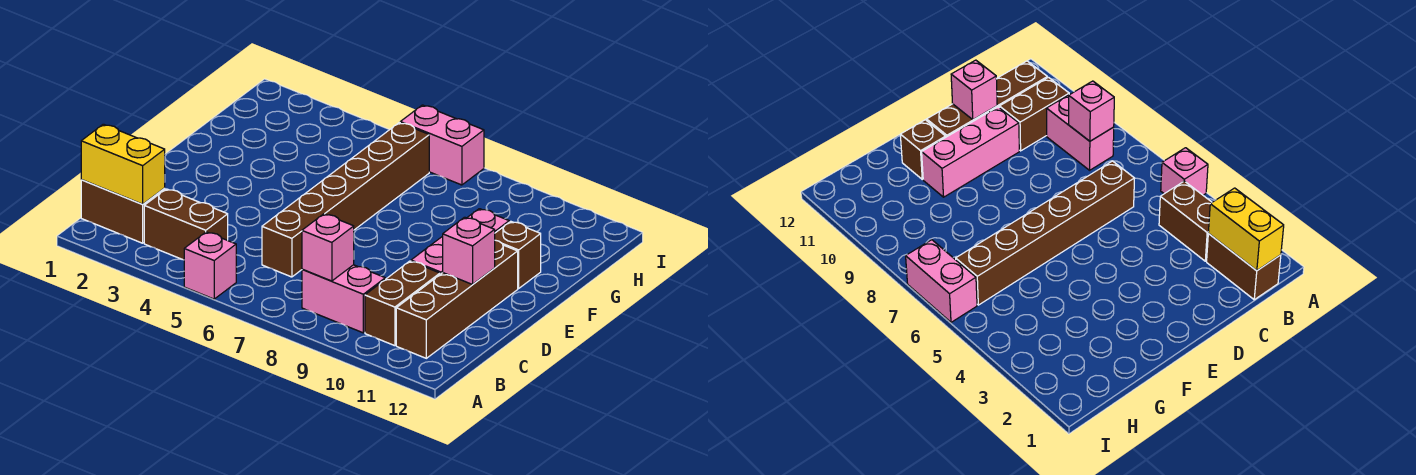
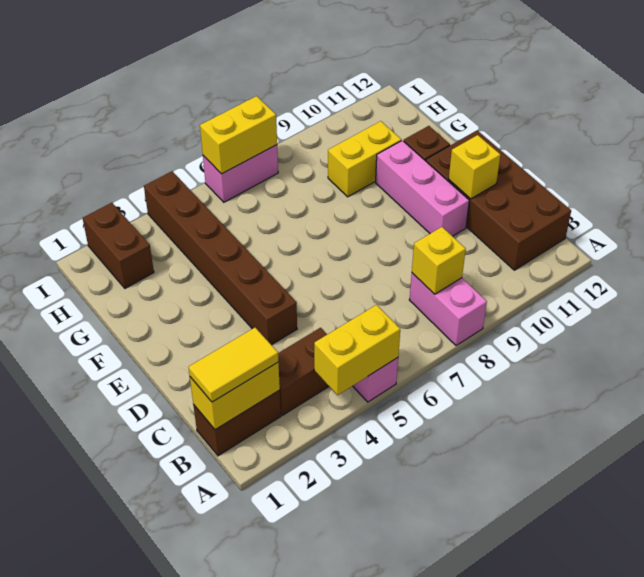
none -> yellow brick A4:A5 level 2
none -> yellow tile B1:B2 level 3
pink brick B8:B9 level 1 -> pink brick A8:B8 level 1
pink brick B8 level 2 -> yellow brick B8 level 2
brown brick B10:C10 level 1 -> brown brick H2:I2 level 1
brown brick B11:E11 level 1 -> brown brick B11:E12 level 1
brown brick C6:H6 level 1 -> brown brick D4:I4 level 1
pink brick D11 level 2 -> yellow brick D11 level 2
none -> yellow brick G9:G10 level 1
none -> yellow brick I6:I7 level 2

